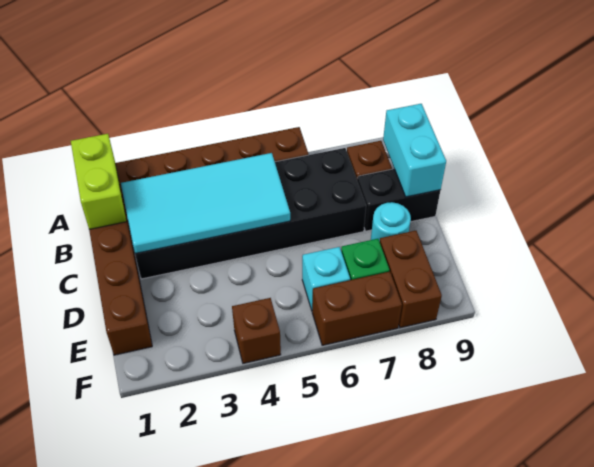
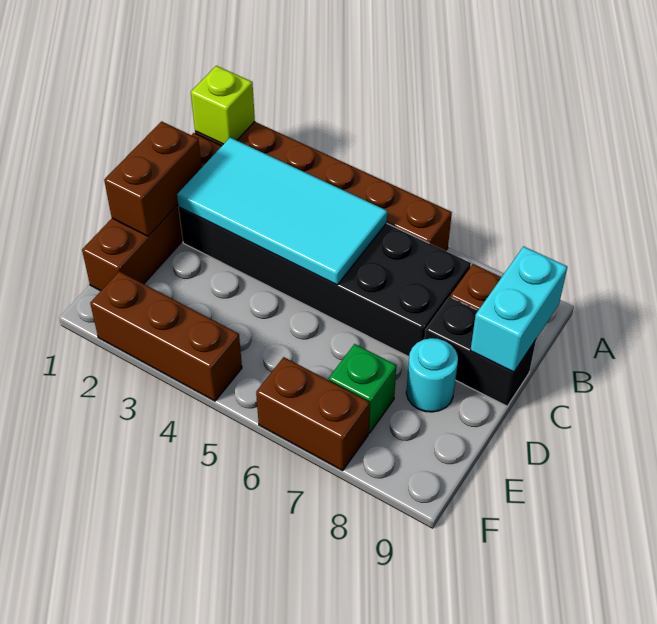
lime brick A1:B1 level 2 -> lime brick A1 level 2
cyan brick E6 level 1 -> none
brown brick E8:F8 level 1 -> brown brick C1:D1 level 2
brown brick F4 level 1 -> brown brick F2:F4 level 1

